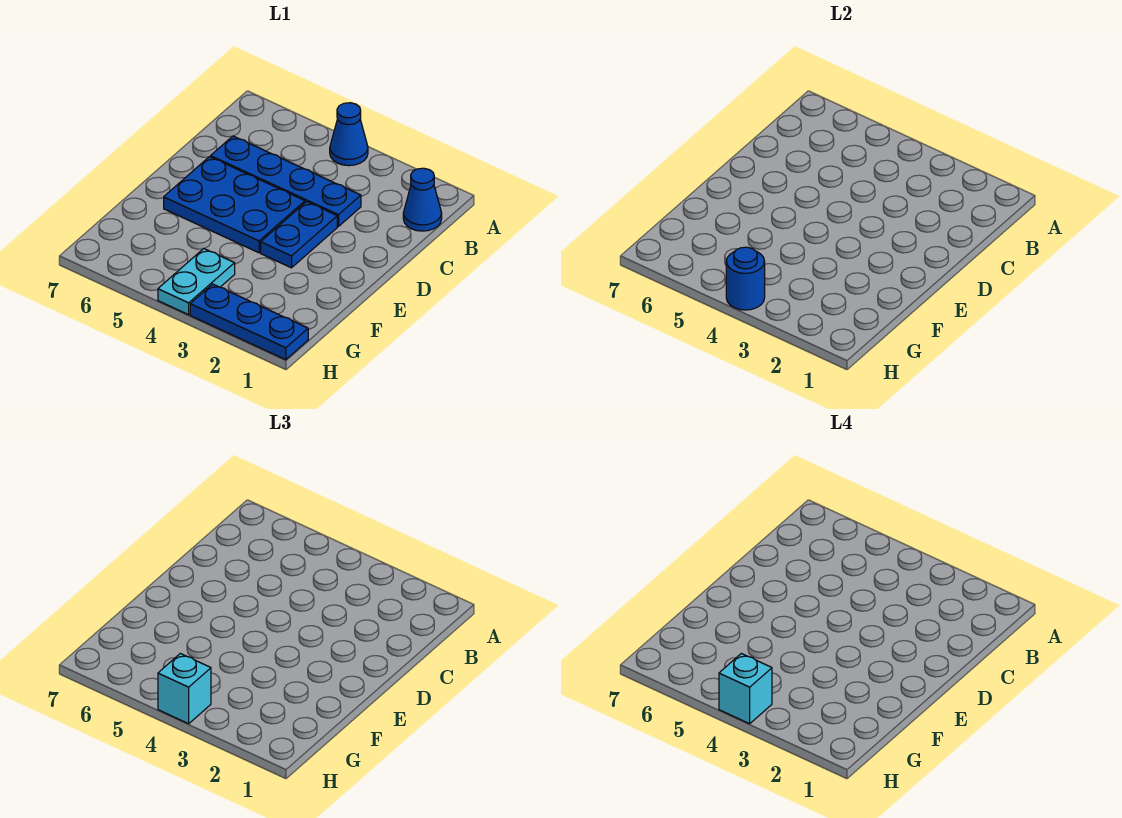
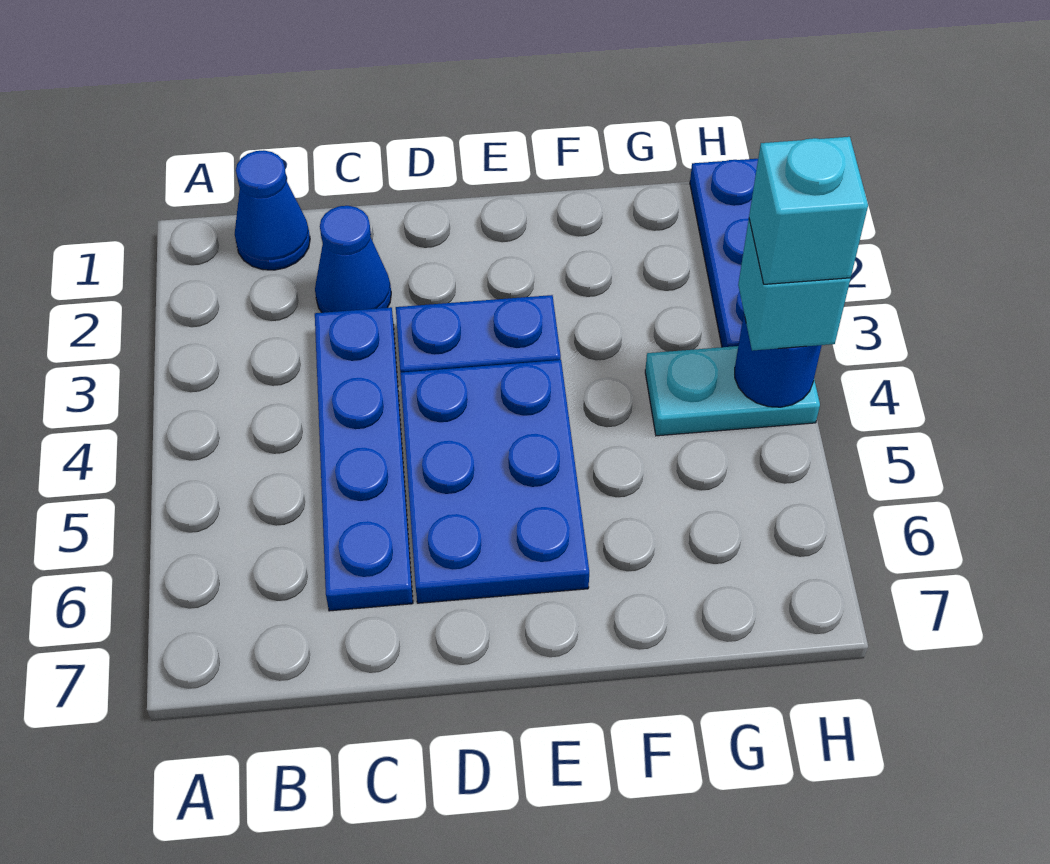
blue cone A4 level 1 -> blue cone C2 level 1

